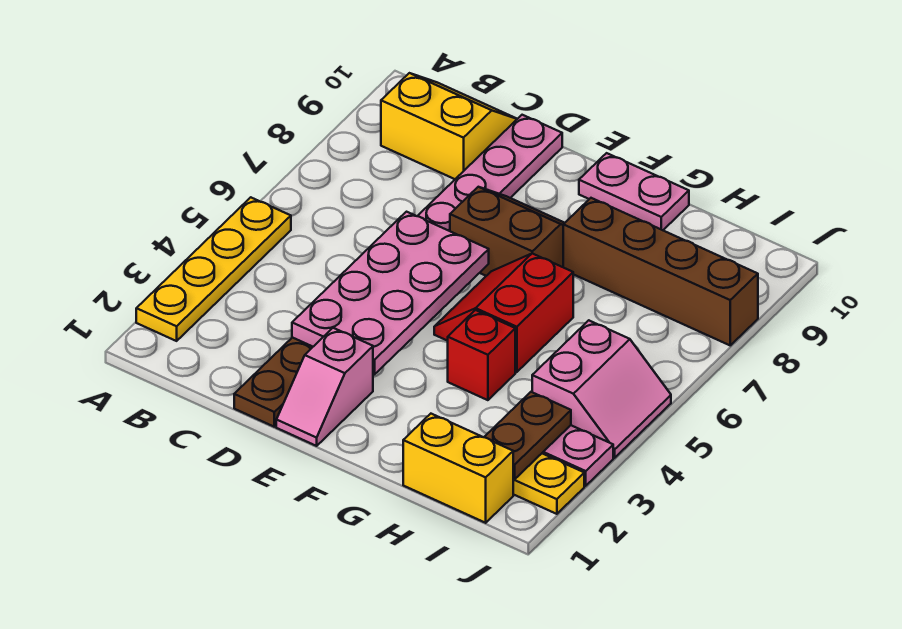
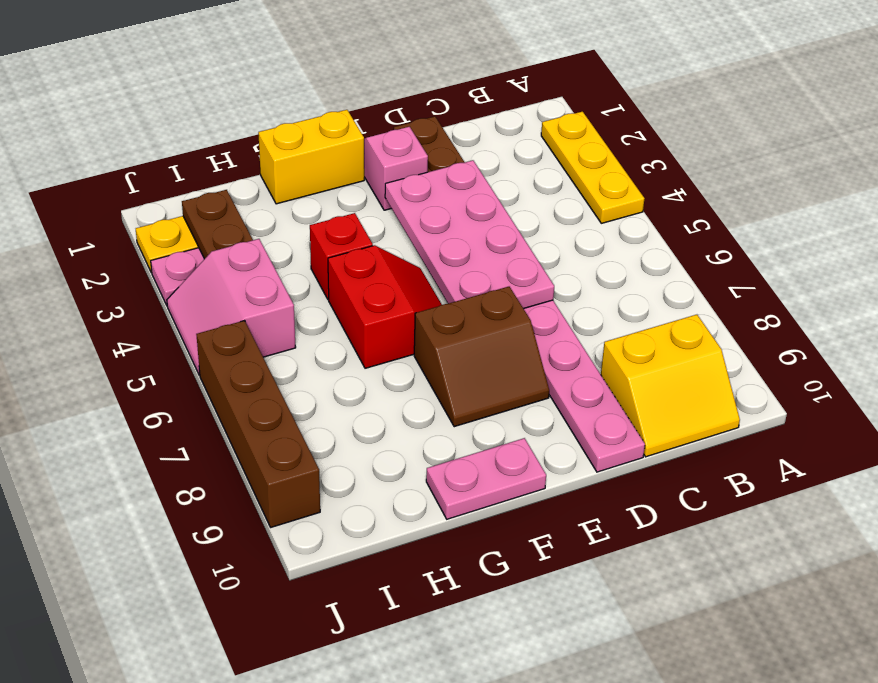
yellow plate A2:A5 level 1 -> yellow plate A2:A4 level 1
brown brick G8:J8 level 1 -> brown brick J6:J9 level 1
yellow brick H1:I1 level 1 -> yellow brick F1:G1 level 1

